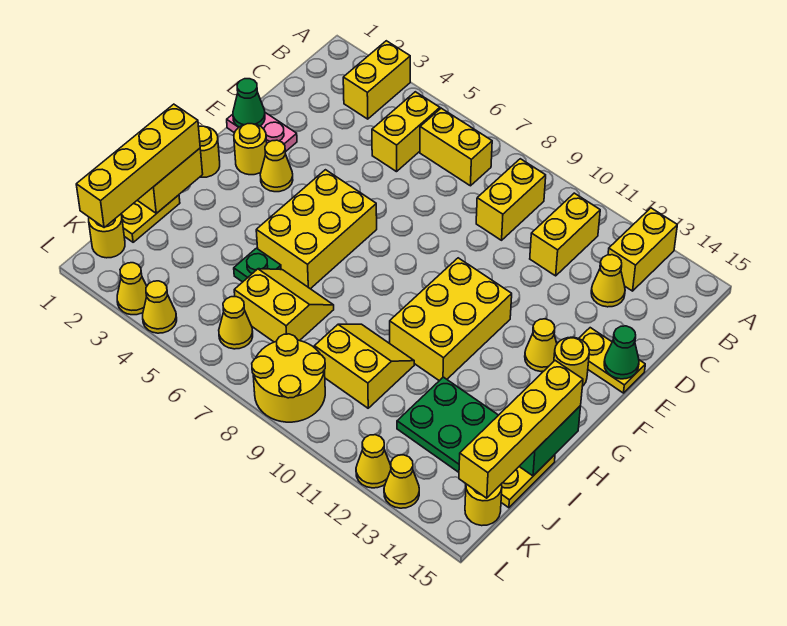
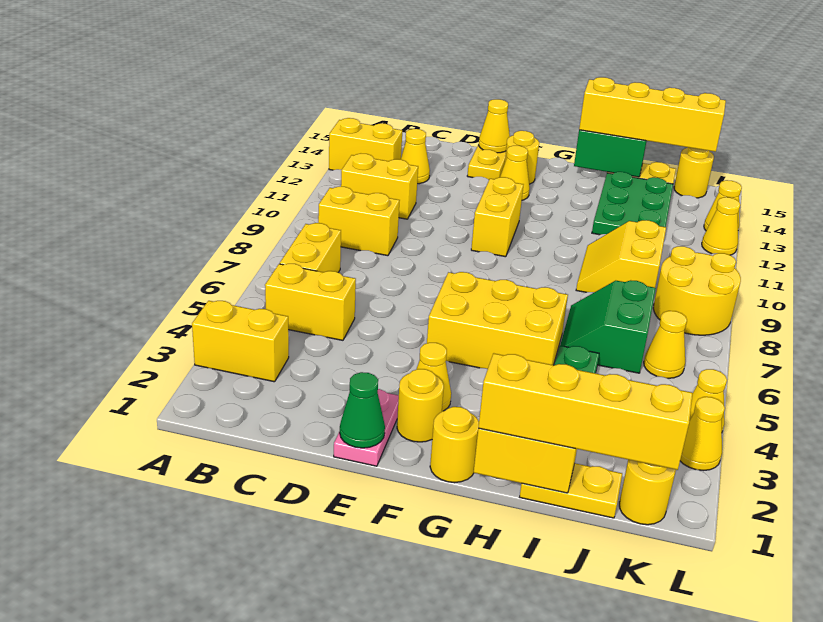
green cone E15 level 2 -> yellow cone E15 level 2
yellow brick F10:H11 level 1 -> yellow brick F10:F11 level 1
yellow slope I6:J7 level 1 top J -> green slope I6:J7 level 1 top J

